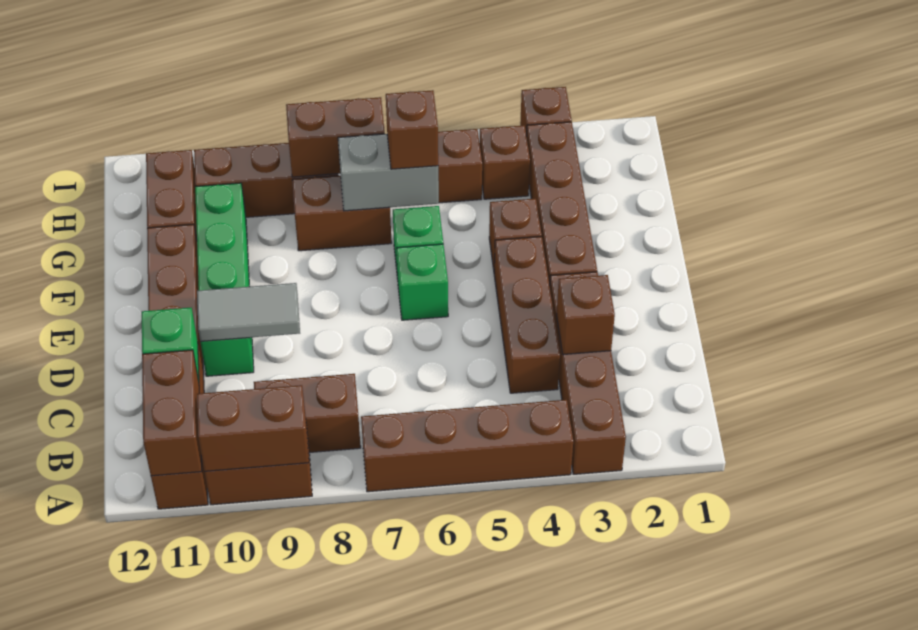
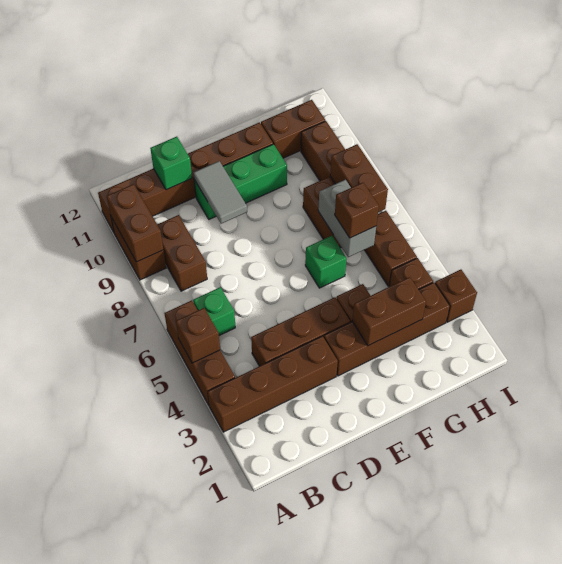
brown brick A4:A7 level 1 -> brown brick A4:A6 level 1
brown brick A11:B11 level 2 -> brown brick F3:G3 level 2
brown brick C3 level 2 -> brown brick A5 level 2
green brick D10:G10 level 1 -> green brick D10:F10 level 1
green brick E6 level 1 -> green brick B6 level 1

